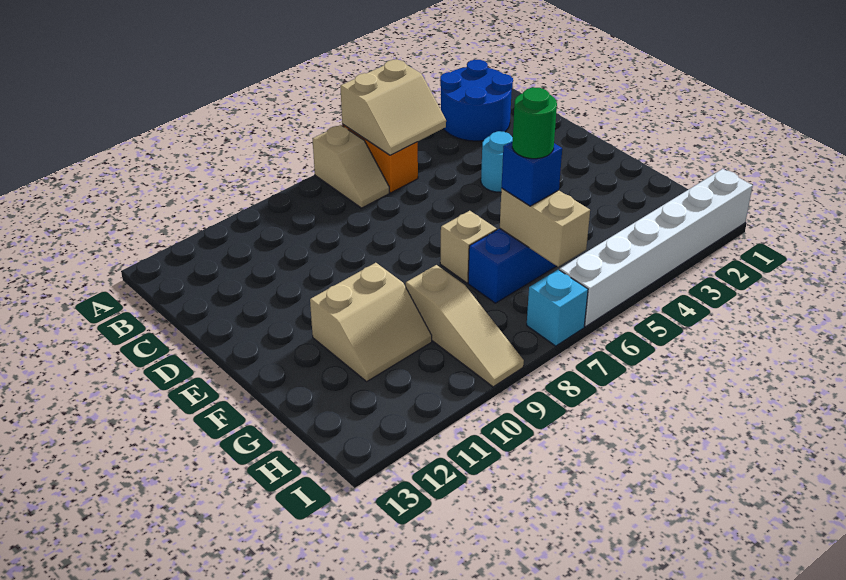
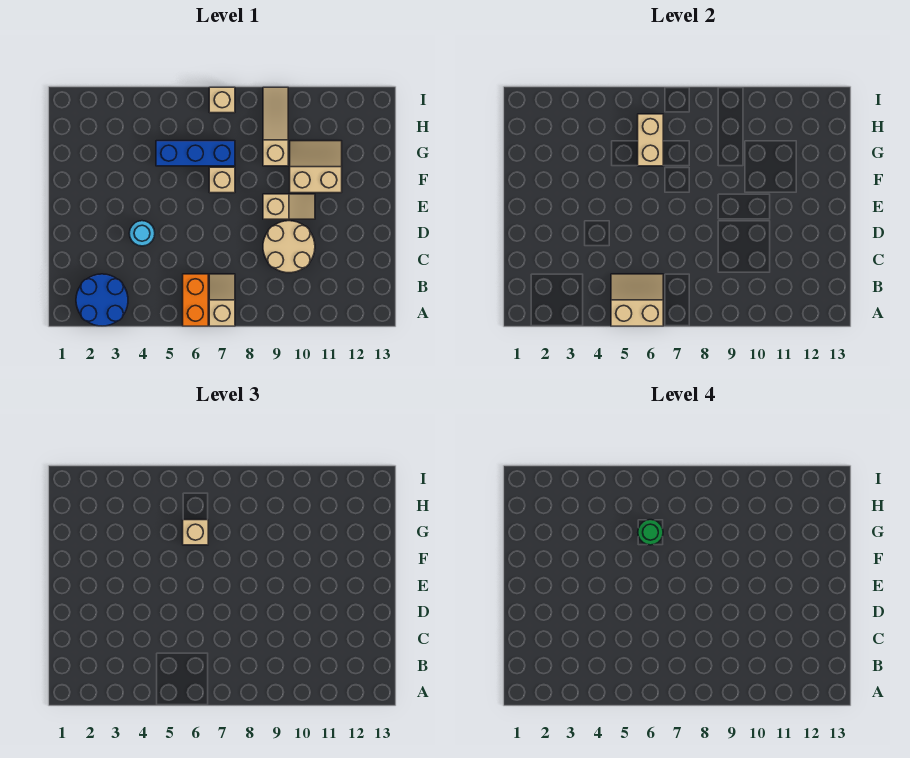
none -> tan round brick C9:D10 level 1
none -> tan slope E9:E10 level 1 top 9
blue brick G6 level 3 -> tan brick G6 level 3
white brick I1:I6 level 1 -> none
cyan brick I7 level 1 -> tan brick I7 level 1

